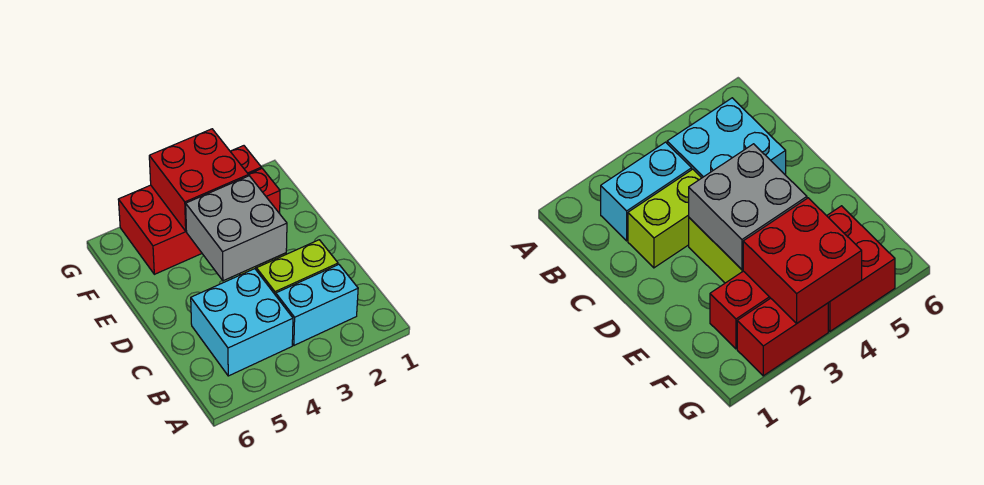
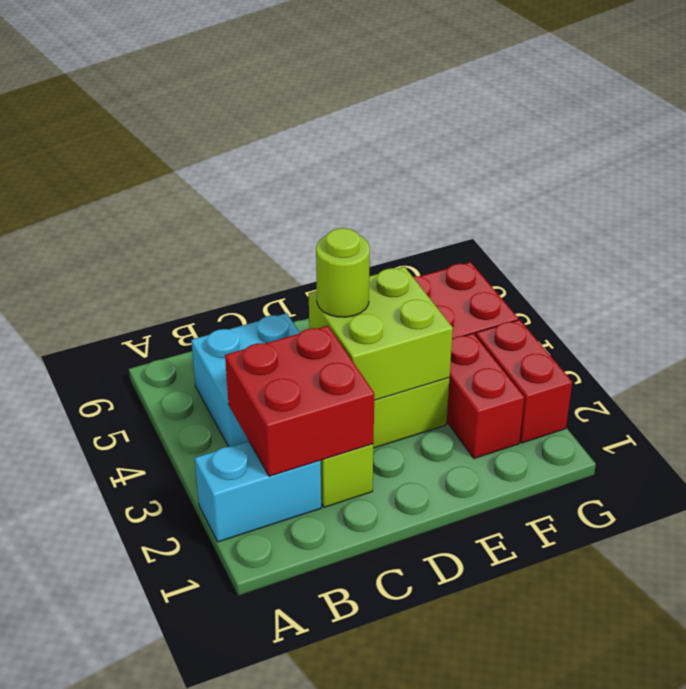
cyan brick B2:B3 level 1 -> cyan brick A2:B2 level 1
grey brick D3:E4 level 2 -> lime brick D3:E4 level 2
none -> lime round brick D4 level 3
red brick F3:G4 level 2 -> red brick B2:C3 level 2

